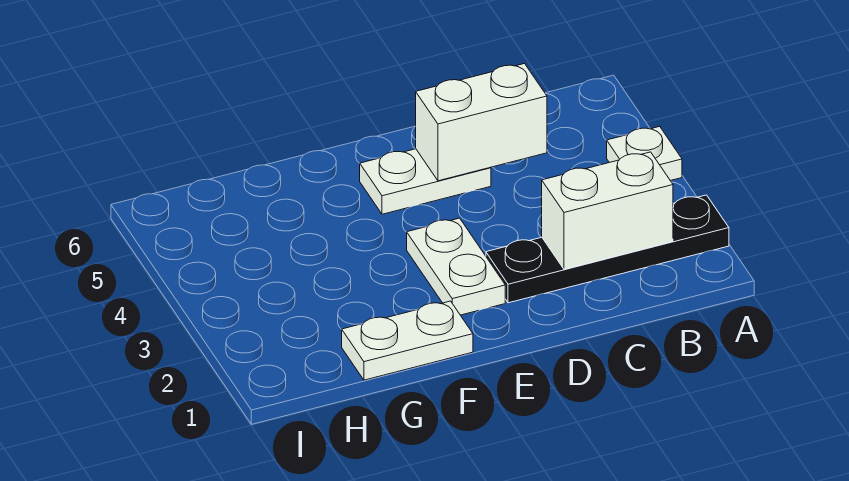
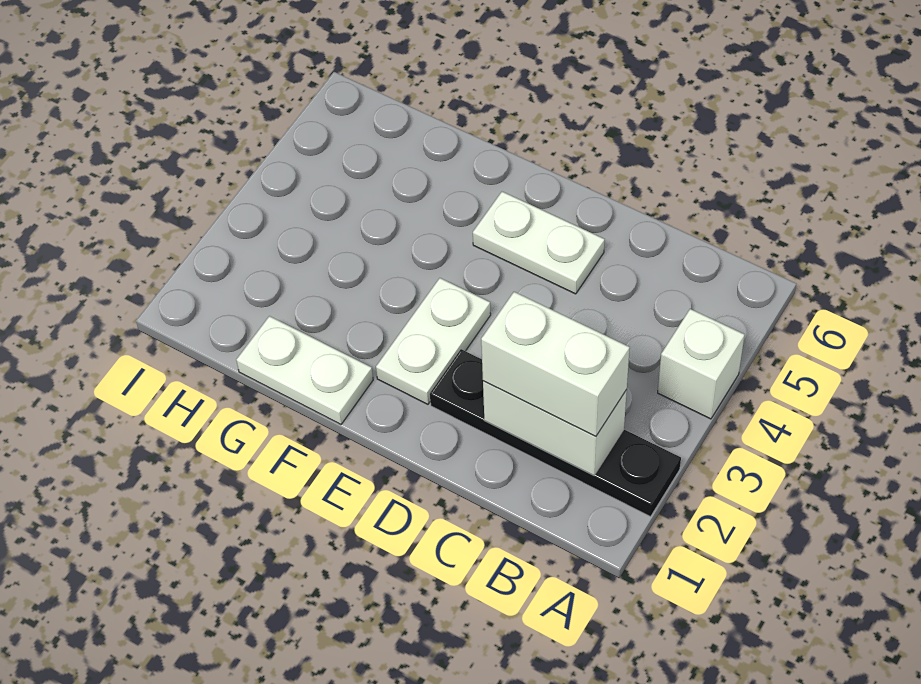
white plate A4 level 1 -> white brick A4 level 1
white brick C5:D5 level 2 -> white brick B2:C2 level 3

